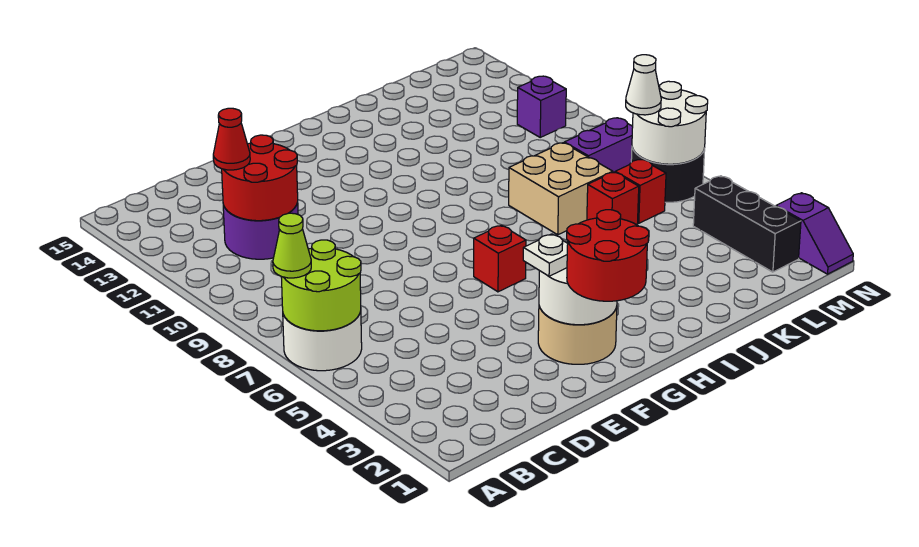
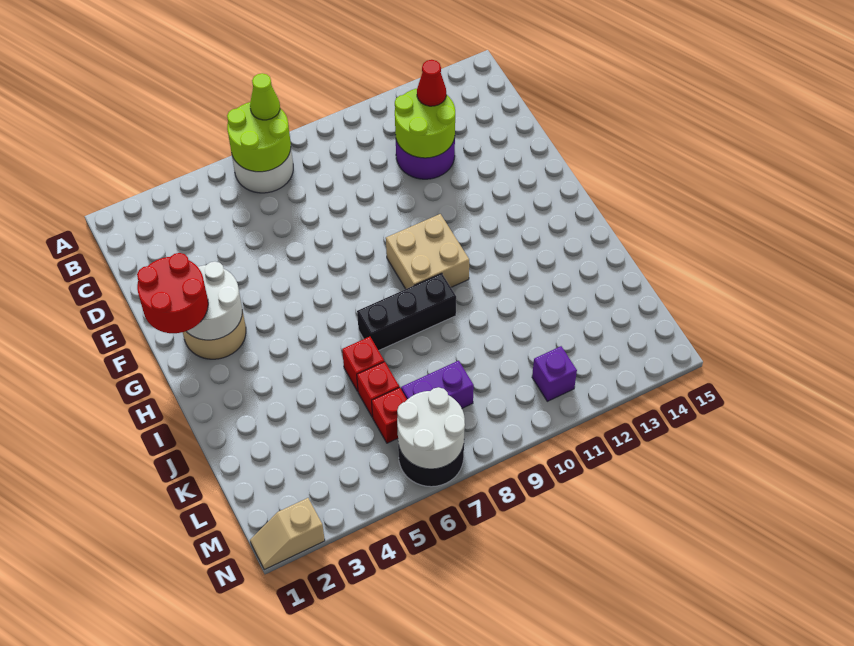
red round brick C11:D12 level 2 -> lime round brick C11:D12 level 2
white plate F3 level 3 -> none
red brick G6 level 1 -> red brick J6 level 1
tan brick J7:K8 level 1 -> tan brick G9:H10 level 1
purple brick L8:M8 level 1 -> purple brick L7:L8 level 1
black brick M2:M4 level 1 -> black brick I7:I9 level 1
white cone M7 level 3 -> none
purple slope N1:N2 level 1 top 2 -> tan slope N1:N2 level 1 top 2

